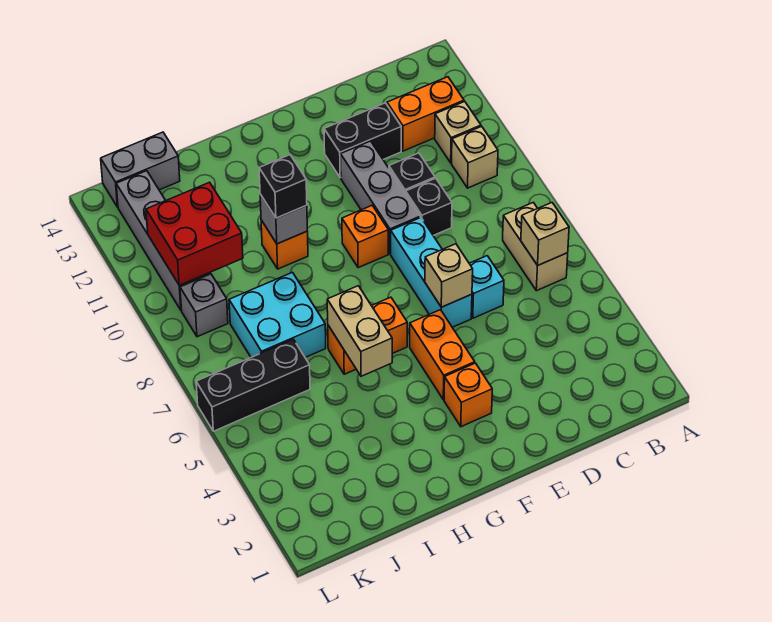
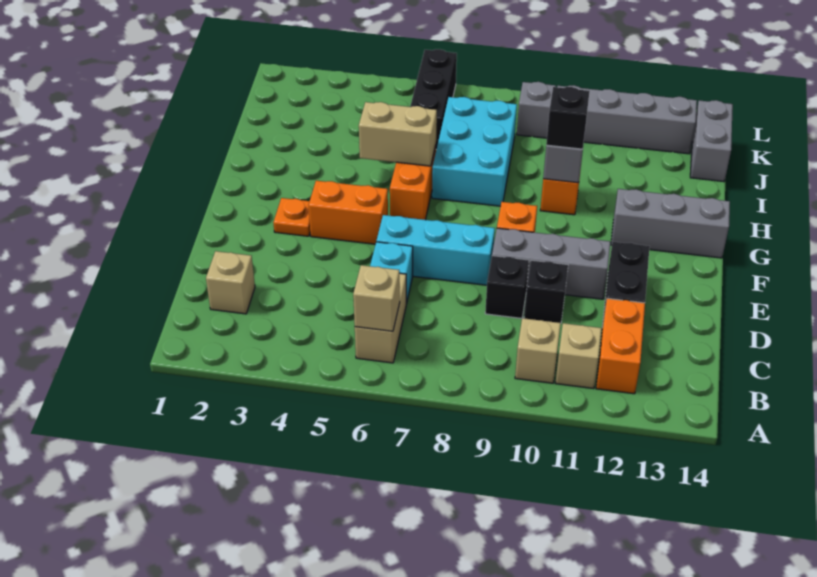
tan brick B6:B7 level 1 -> tan brick B6:C6 level 1
tan brick E6 level 2 -> tan brick C2 level 1
orange brick F3 level 1 -> orange plate F3 level 1
none -> grey brick G12:G14 level 1
cyan brick I7:J8 level 1 -> cyan brick H7:J8 level 1
red brick J10:K11 level 2 -> none

